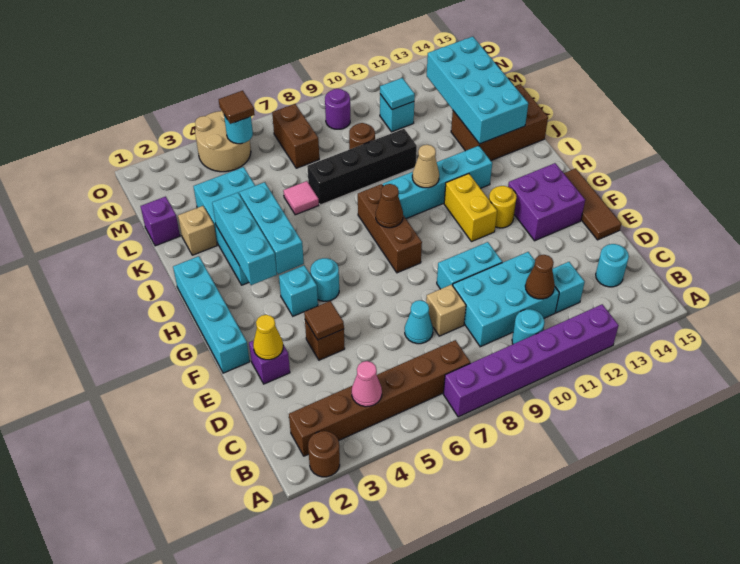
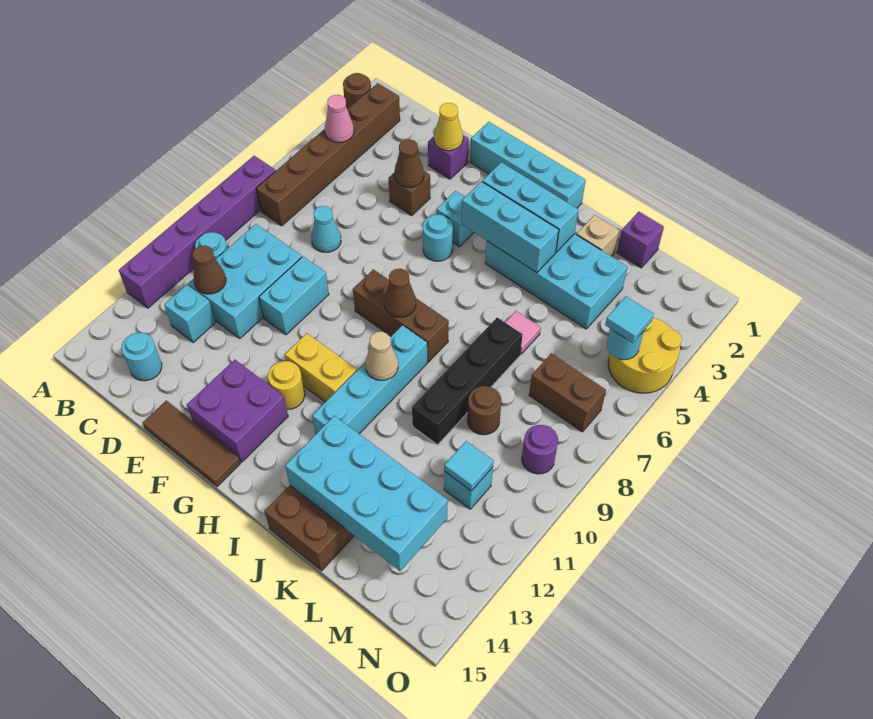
tan brick D8 level 1 -> none
brown tile E4 level 2 -> brown cone E4 level 2
tan round brick N4:O5 level 1 -> yellow round brick N4:O5 level 1
brown tile N5 level 3 -> cyan tile N5 level 3

